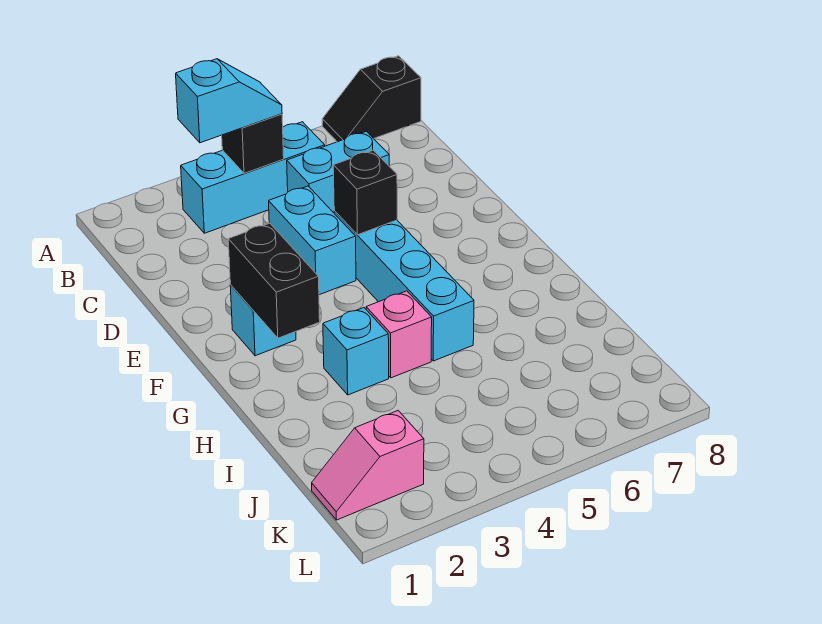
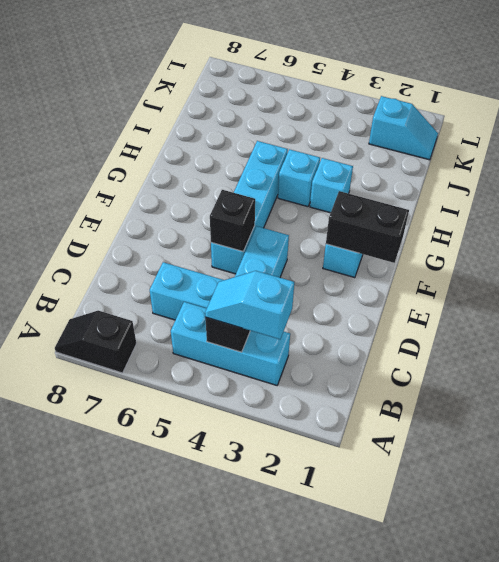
black slope A7:A8 level 1 top 8 -> black slope A7:A8 level 1 top 7
black brick F2:G2 level 2 -> black brick F1:F2 level 2
pink brick H4 level 1 -> cyan brick H4 level 1
pink slope K1:K2 level 1 top 2 -> cyan slope K1:K2 level 1 top 2

